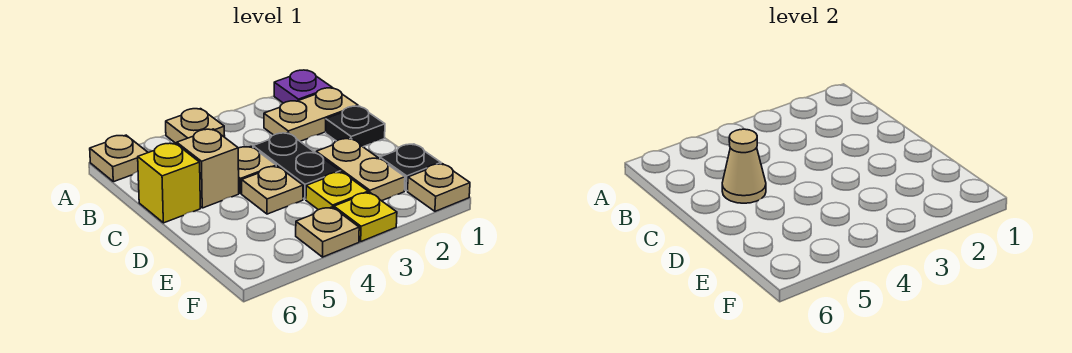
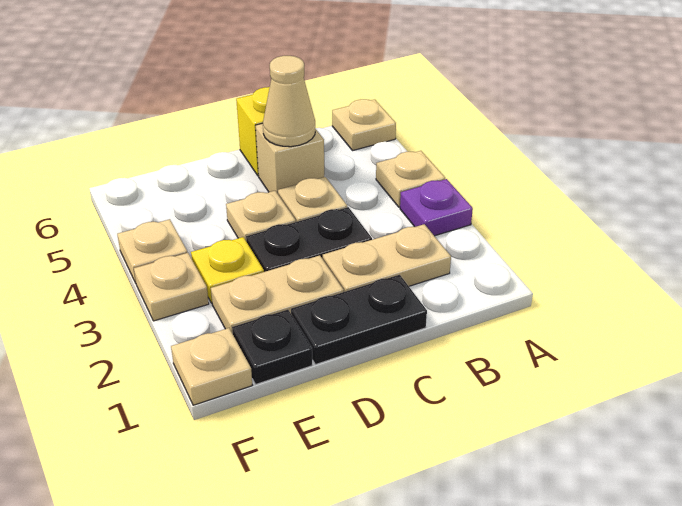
purple plate A1 level 1 -> purple plate A3 level 1
tan plate B1:B2 level 1 -> tan plate B2:C2 level 1
black plate C1 level 1 -> black plate C1:D1 level 1
yellow plate F3 level 1 -> tan plate F3 level 1

